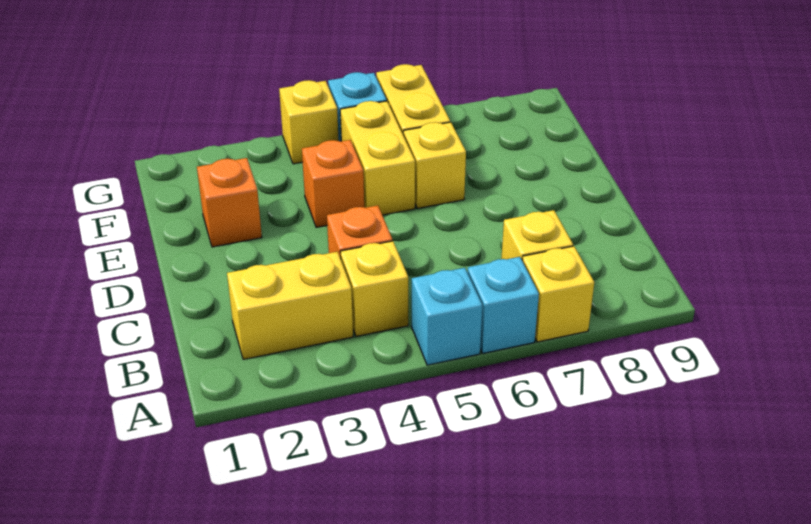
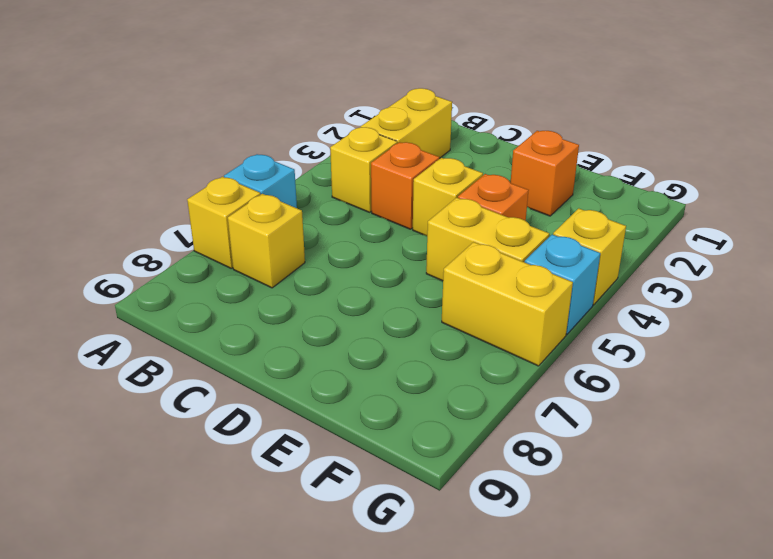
cyan brick A5 level 1 -> none
yellow brick E6 level 1 -> yellow brick D4 level 1

